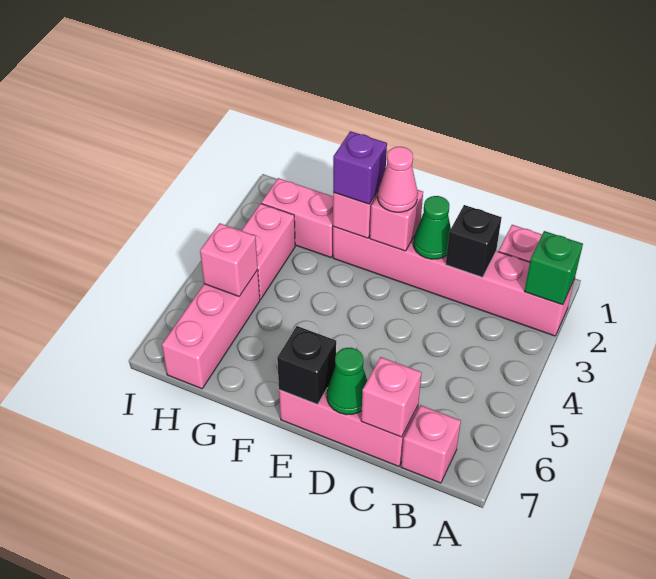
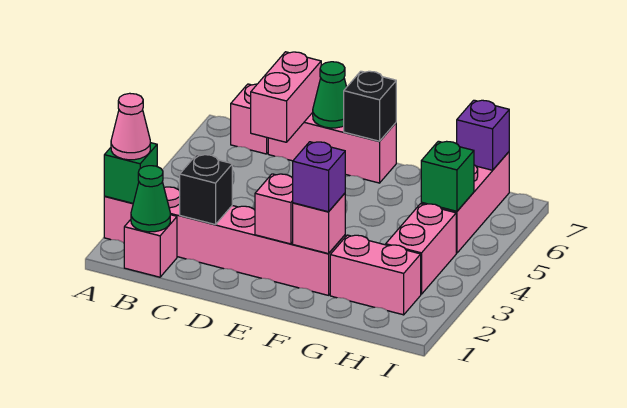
pink brick C7 level 2 -> pink brick C6:C7 level 2
green cone D2 level 2 -> green cone B1 level 2
pink cone E2 level 3 -> pink cone A2 level 3
pink brick H5 level 2 -> green brick H5 level 2
none -> purple brick H7 level 2

